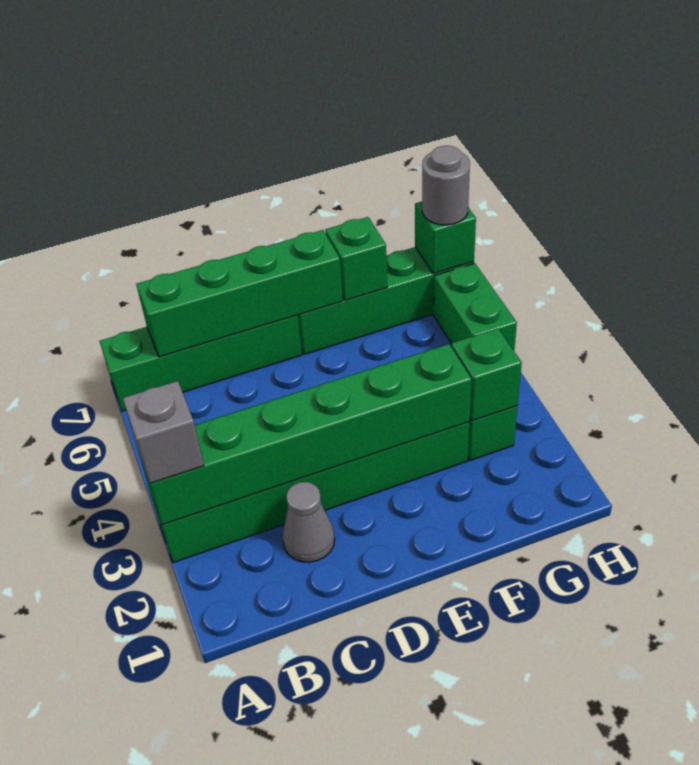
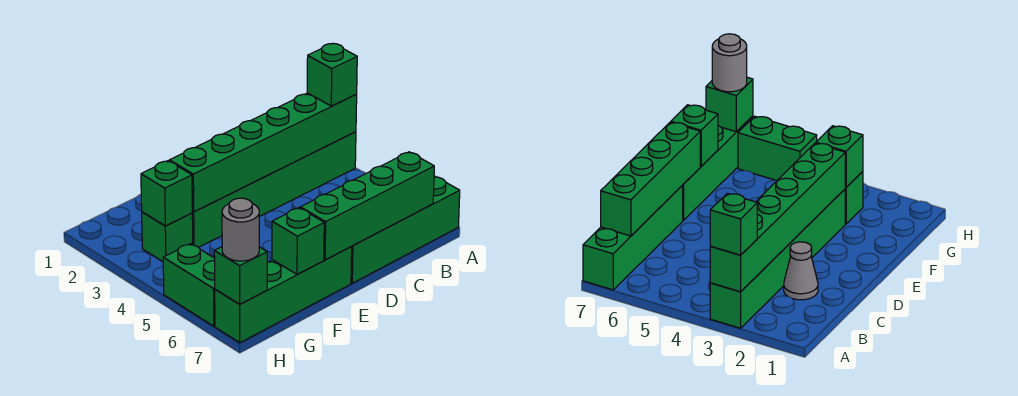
grey brick A3 level 3 -> green brick A3 level 3

